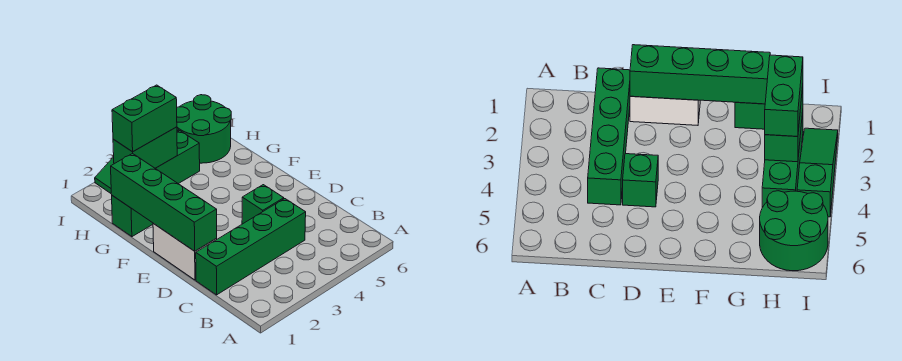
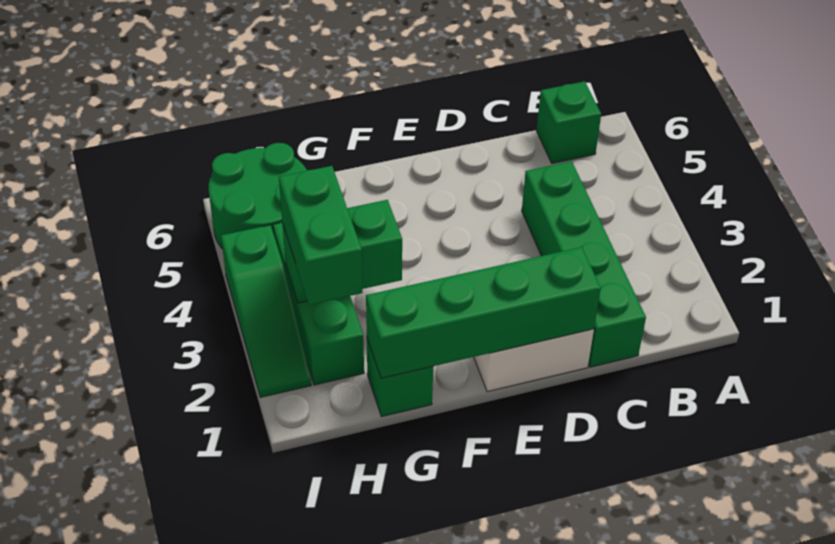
green brick D4 level 1 -> green brick B6 level 1
green brick H2:H3 level 2 -> green brick G3:H3 level 2

